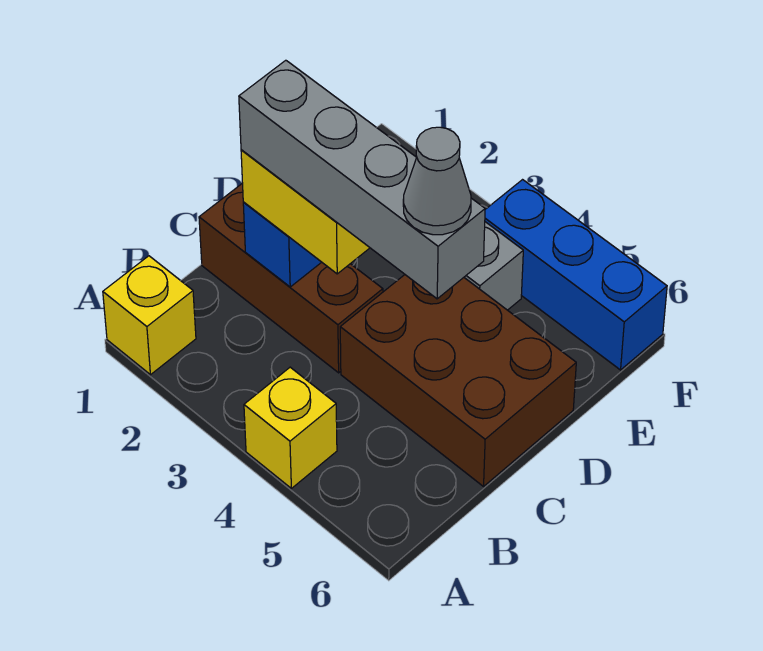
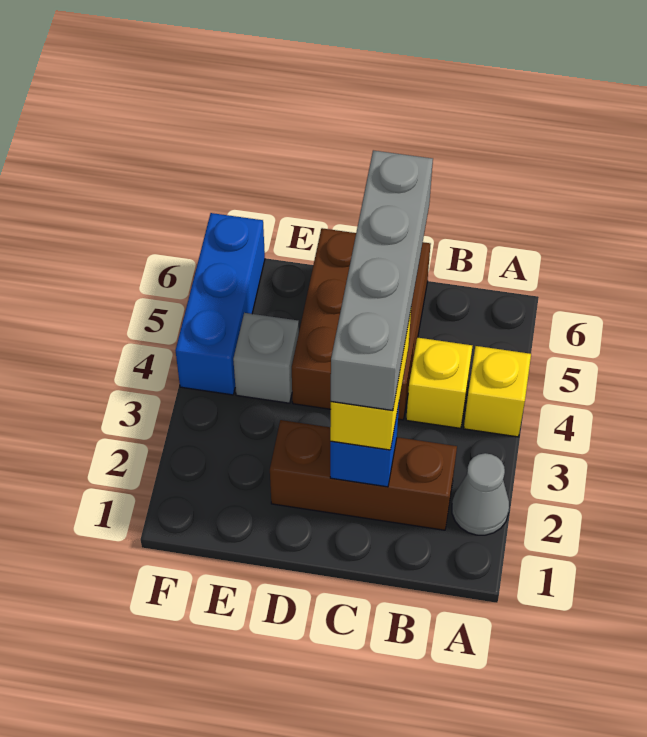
yellow brick A1 level 1 -> yellow brick B4 level 1
brown brick C1:C3 level 1 -> brown brick B2:D2 level 1
grey cone C5 level 5 -> grey cone A2 level 1

